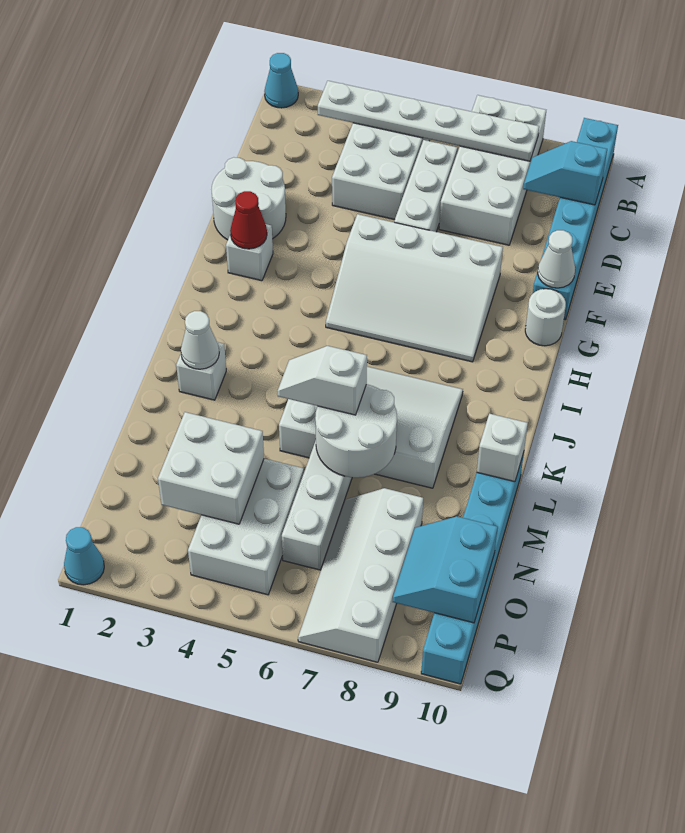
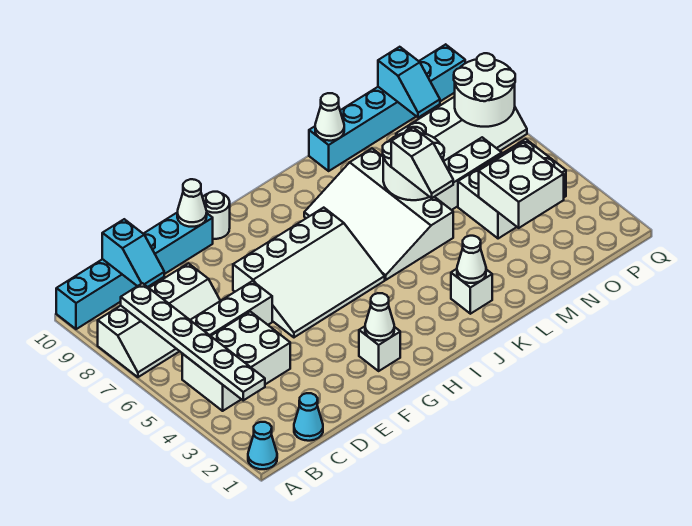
white brick A7:D8 level 1 -> white slope A7:D8 level 1 top 8
white round brick E1:F2 level 1 -> white round brick P7:Q8 level 2
white slope F5:H8 level 1 top F -> white slope F5:I7 level 1 top 7
red cone G2 level 2 -> white cone G2 level 2
white brick L10 level 2 -> white cone L10 level 2
cyan slope O9:P10 level 2 top 10 -> cyan slope O9:O10 level 2 top 10
cyan cone Q1 level 1 -> cyan cone C1 level 1

